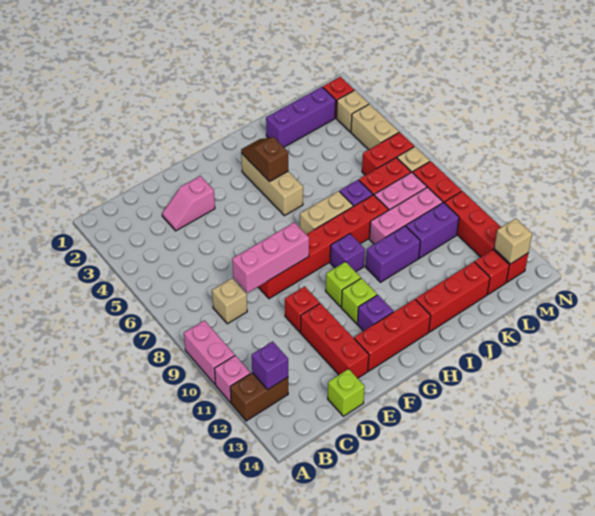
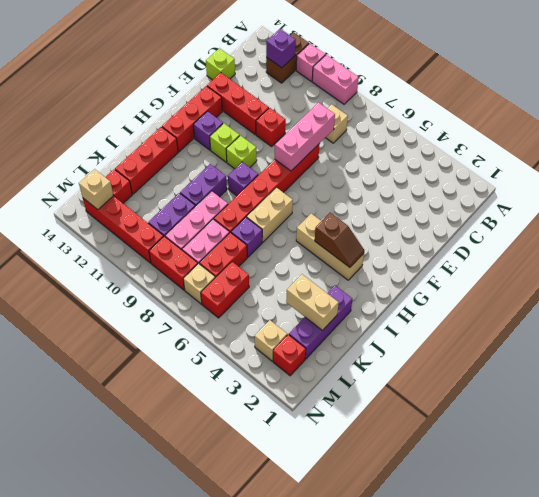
pink slope D3:E3 level 1 top E -> none
tan brick M4:M5 level 1 -> tan brick K2:K3 level 2

